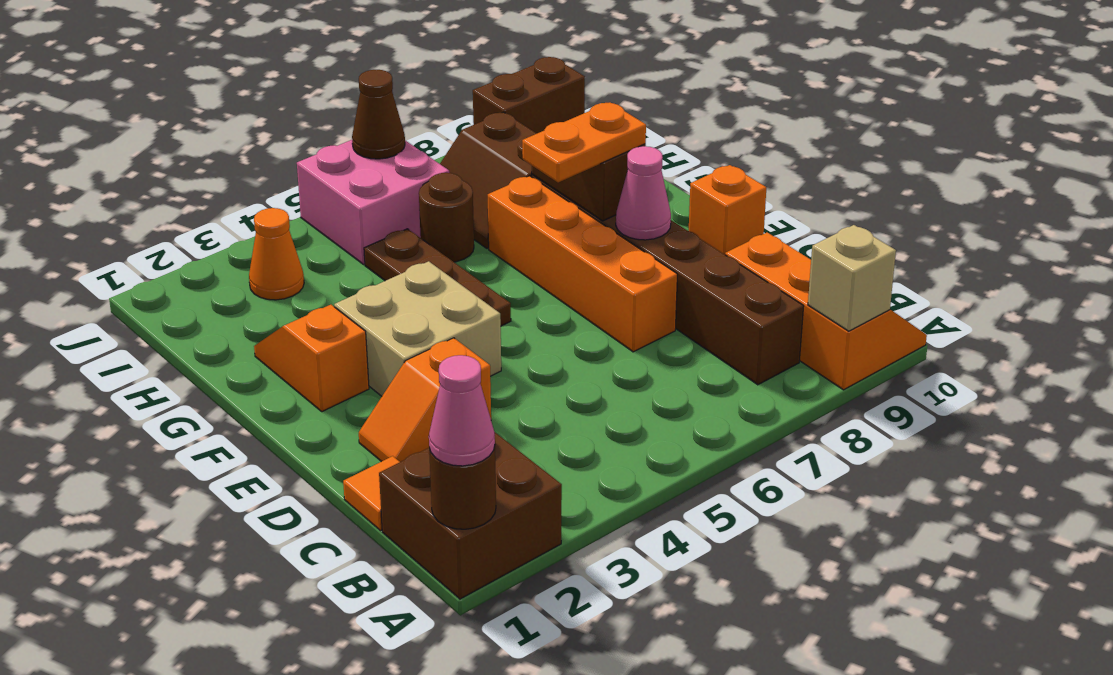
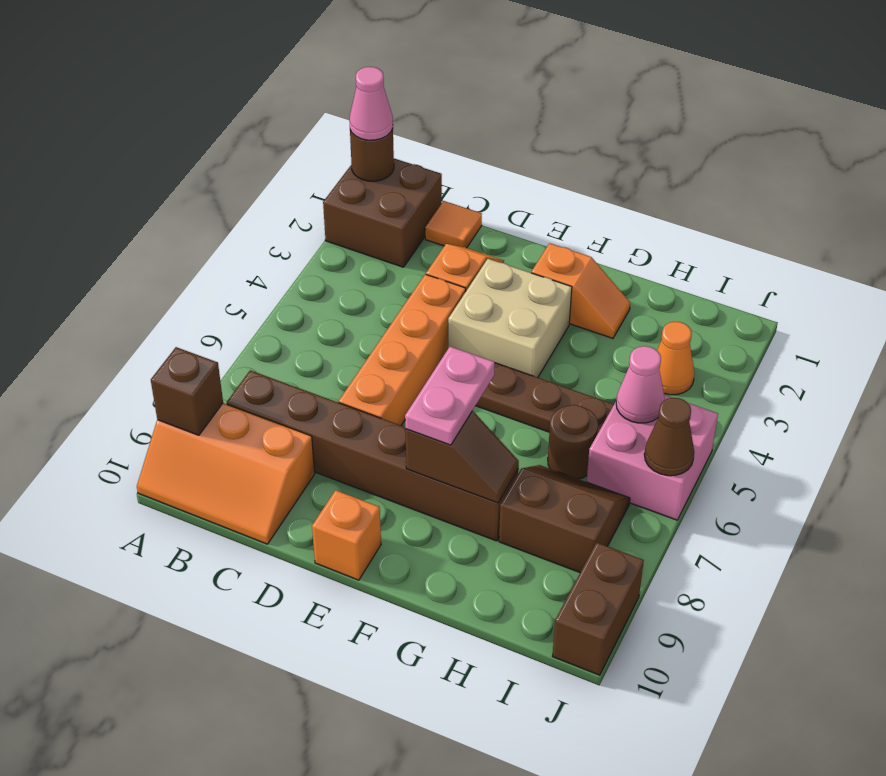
tan brick A9 level 2 -> brown brick A9 level 2
orange brick D7:G7 level 1 -> orange brick D4:D7 level 1
pink cone E8 level 2 -> pink cone I5 level 2
orange plate F7:F8 level 3 -> pink plate F7:F8 level 3

